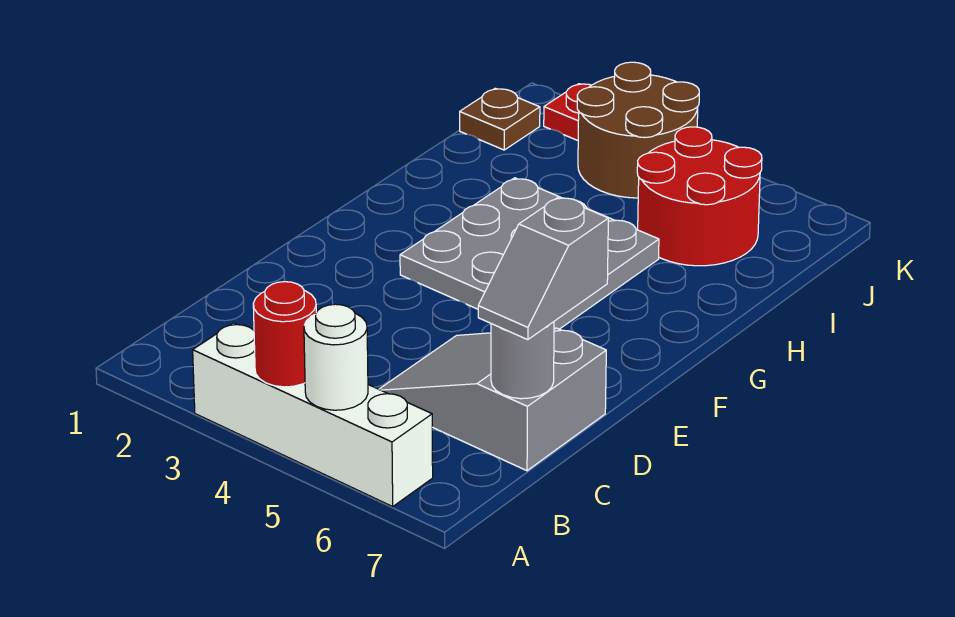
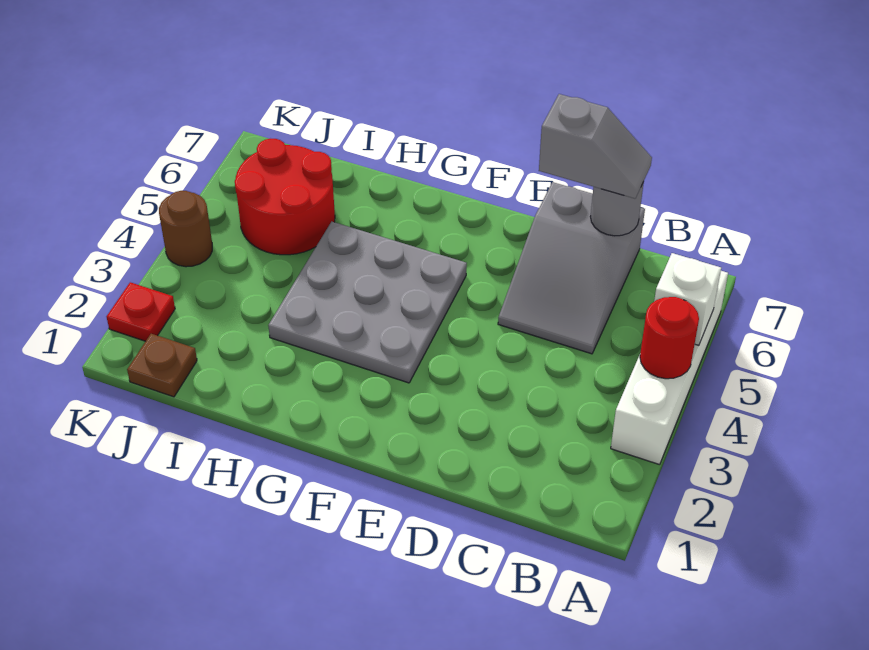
white round brick A5 level 2 -> white brick A5 level 2
brown round brick J3:K4 level 1 -> brown round brick K4 level 1

